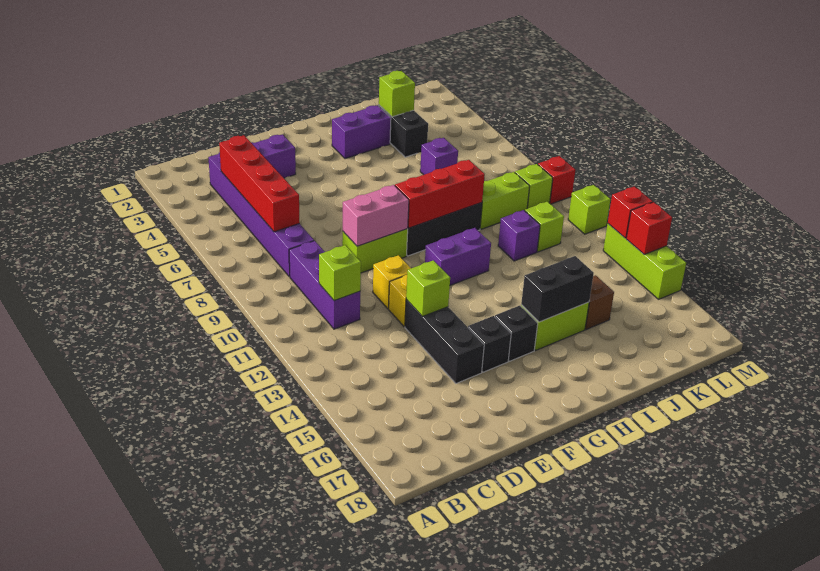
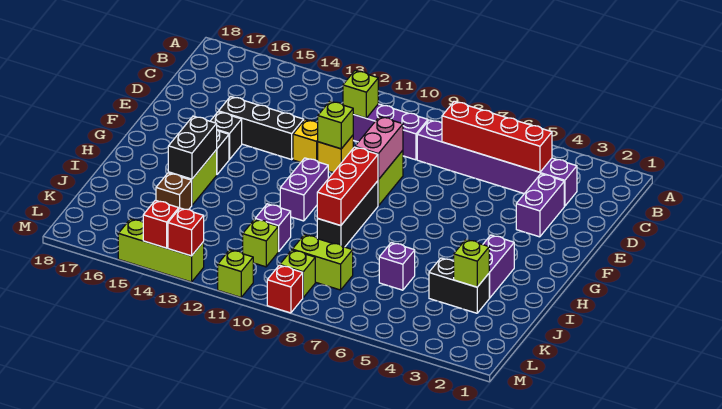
lime brick E13 level 2 -> lime brick E11 level 2
lime brick J9:K9 level 1 -> lime brick K8:K9 level 1

